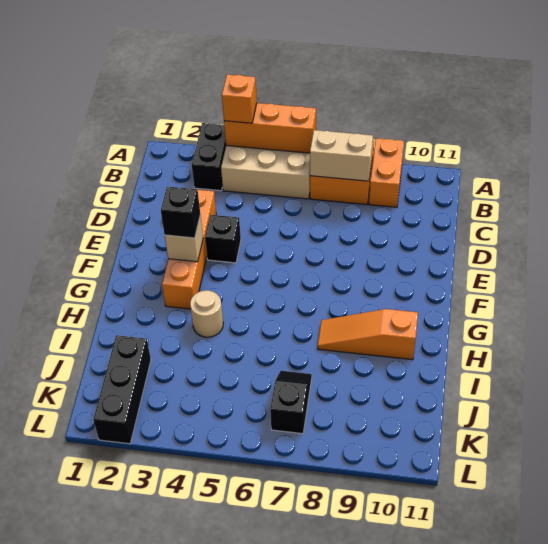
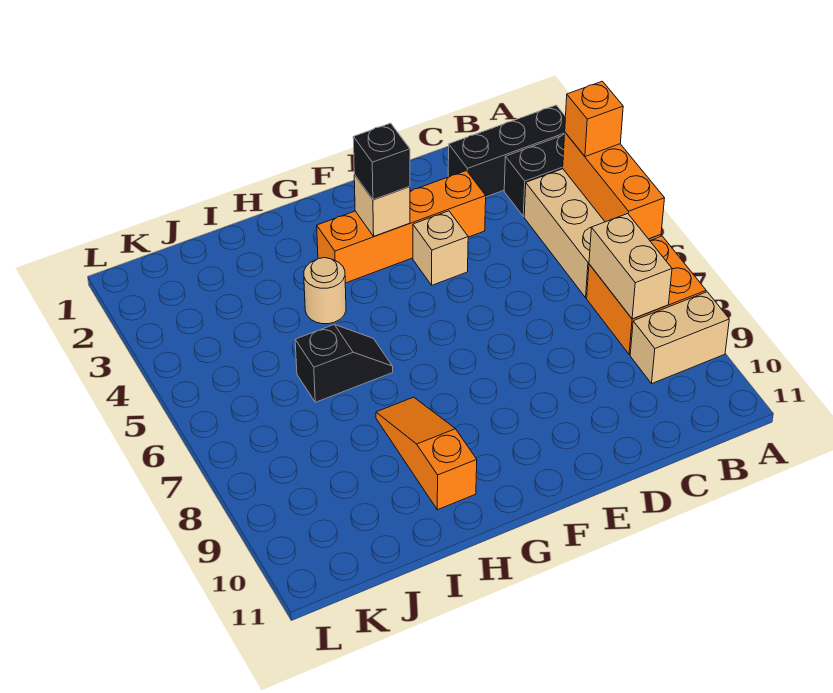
orange brick A9:B9 level 1 -> tan brick A9:B9 level 1
black brick E4 level 1 -> tan brick E4 level 1
black brick J2:L2 level 1 -> black brick A2:C2 level 1
black slope J7:K7 level 1 top K -> black slope H6:I6 level 1 top I

